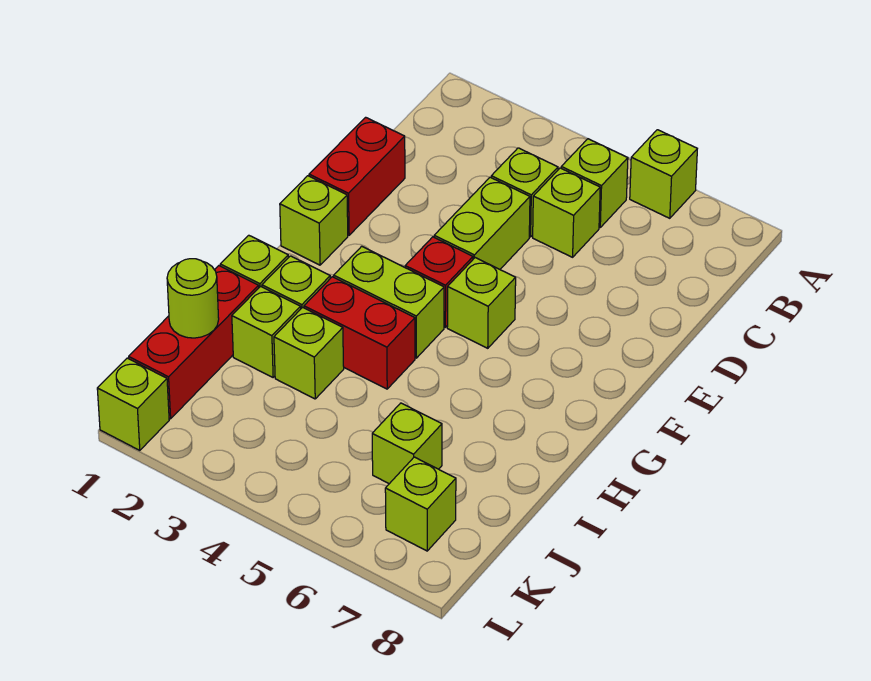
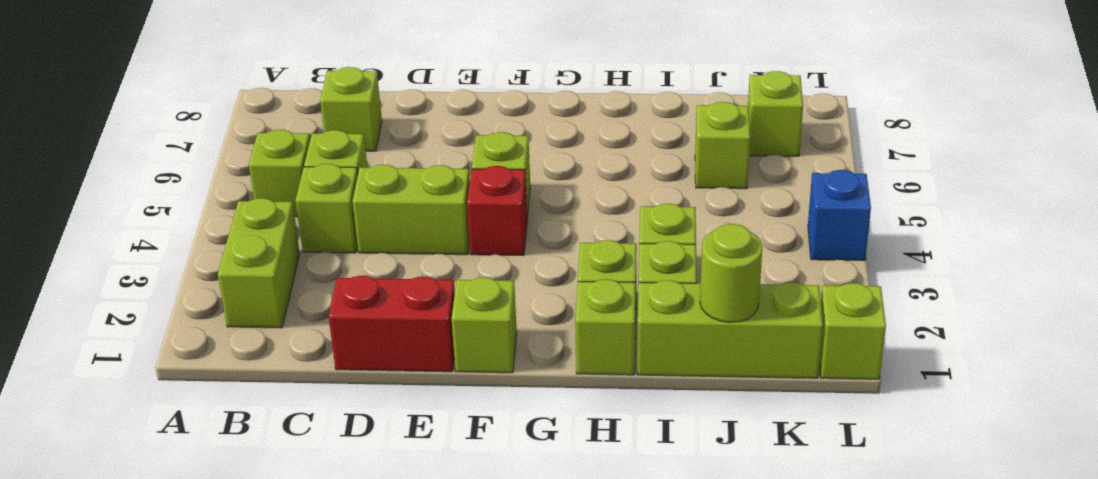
lime brick A6 level 1 -> lime brick C7 level 1
lime brick G3:G4 level 1 -> lime brick B2:B3 level 1
red brick H3:H4 level 1 -> none
red brick I1:K1 level 1 -> lime brick I1:K1 level 1
none -> blue brick L4 level 1

